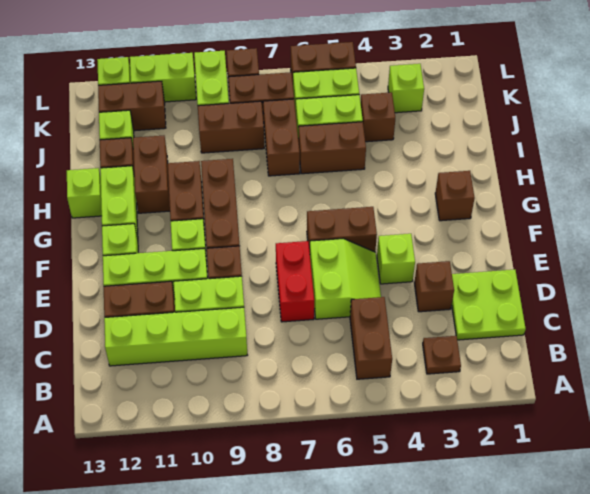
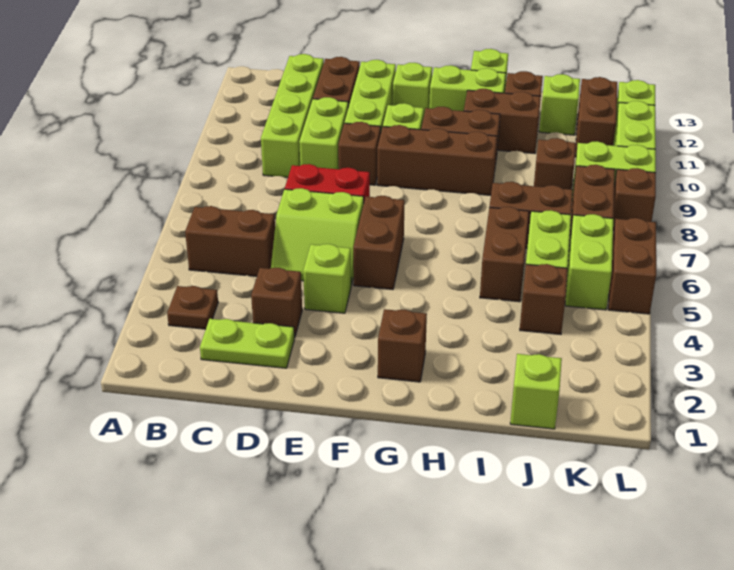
lime plate C1:D2 level 1 -> lime plate C2:D2 level 1
brown brick J8:J9 level 1 -> brown brick J9 level 1
lime brick K3 level 1 -> lime brick J1 level 1

